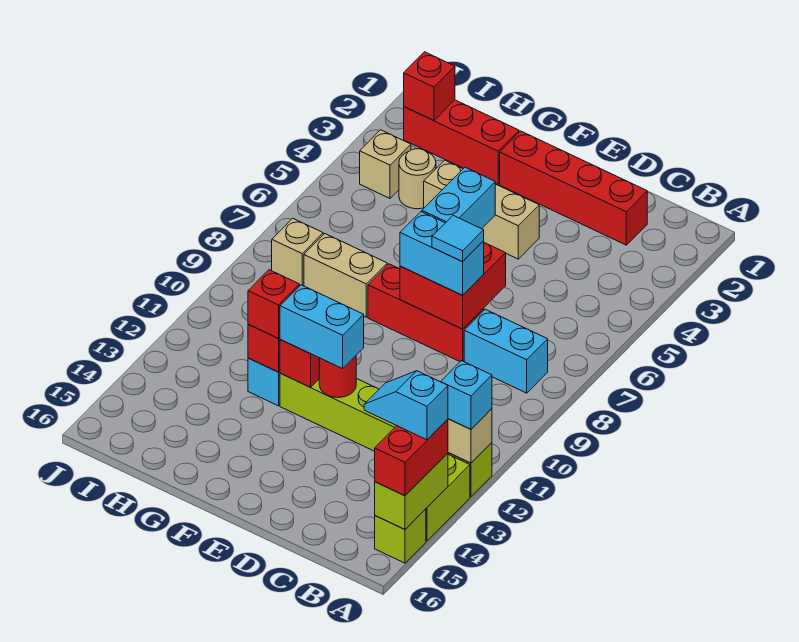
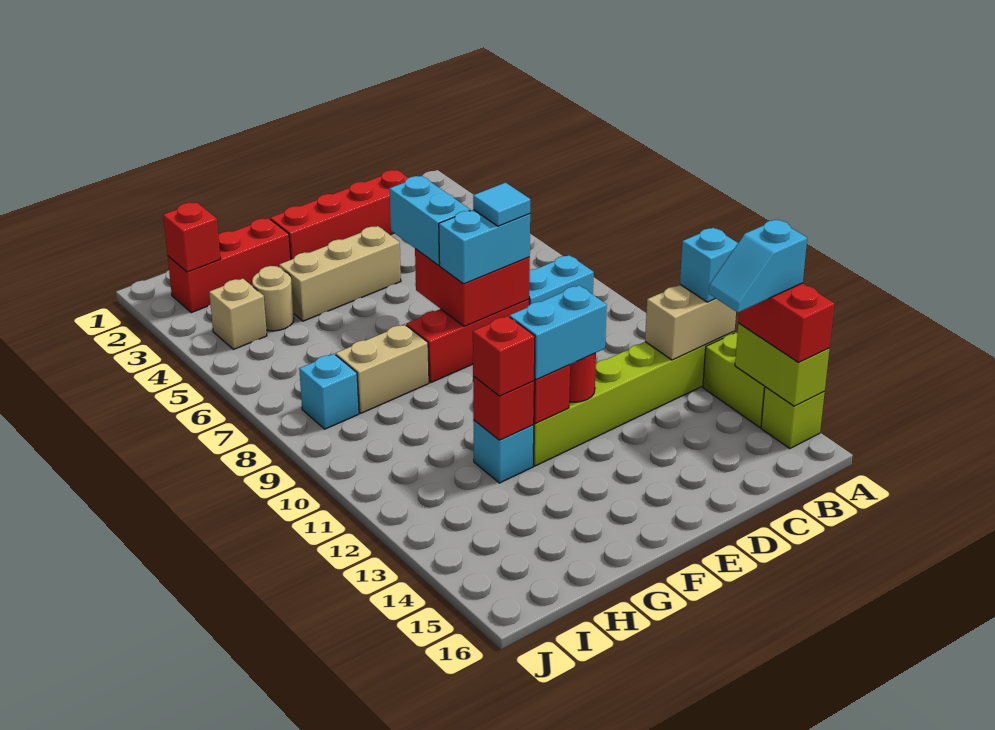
tan brick I8 level 1 -> cyan brick I8 level 1

